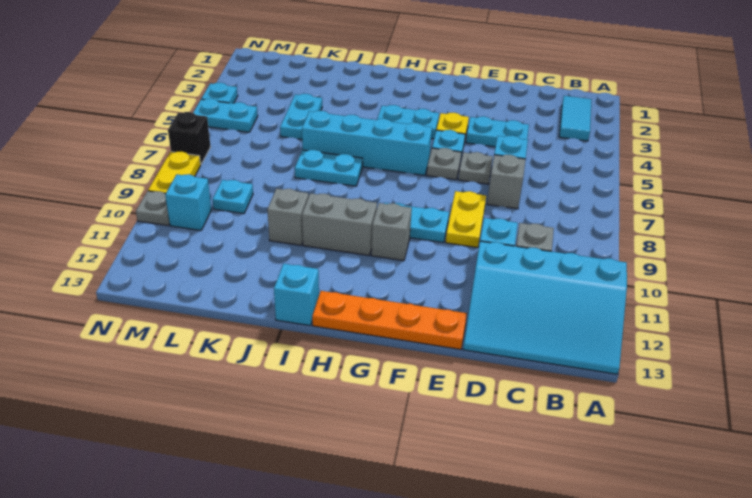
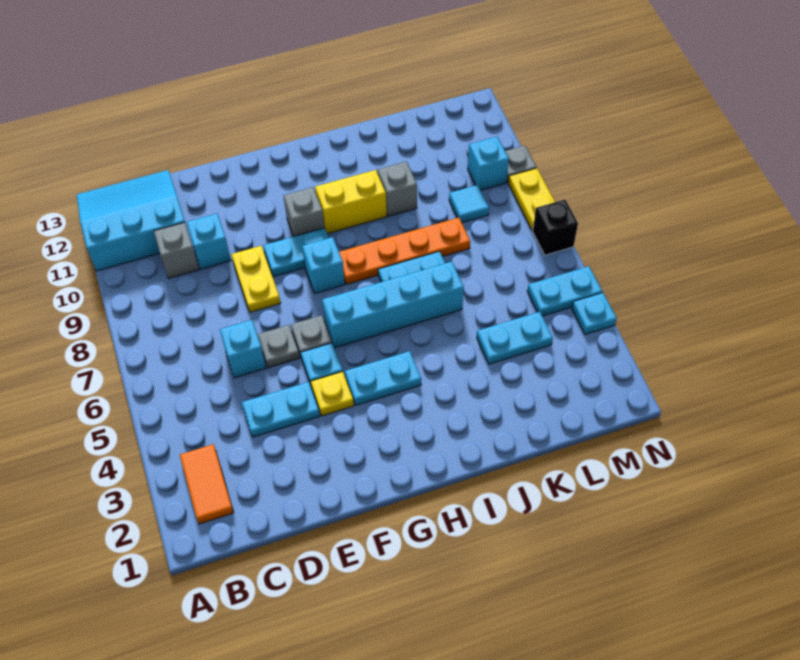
cyan slope A11:D13 level 1 top 11 -> cyan slope A11:C13 level 1 top 11
cyan tile B2:B3 level 1 -> orange tile B2:B3 level 1
grey brick D7 level 1 -> none
orange plate E13:H13 level 1 -> orange plate H8:K8 level 1
grey brick H10:I10 level 1 -> yellow brick H10:I10 level 1
cyan brick I13 level 1 -> cyan brick G8 level 1
cyan plate K4:K5 level 1 -> cyan plate K4:L4 level 1
cyan plate L9 level 1 -> cyan tile L9 level 1

